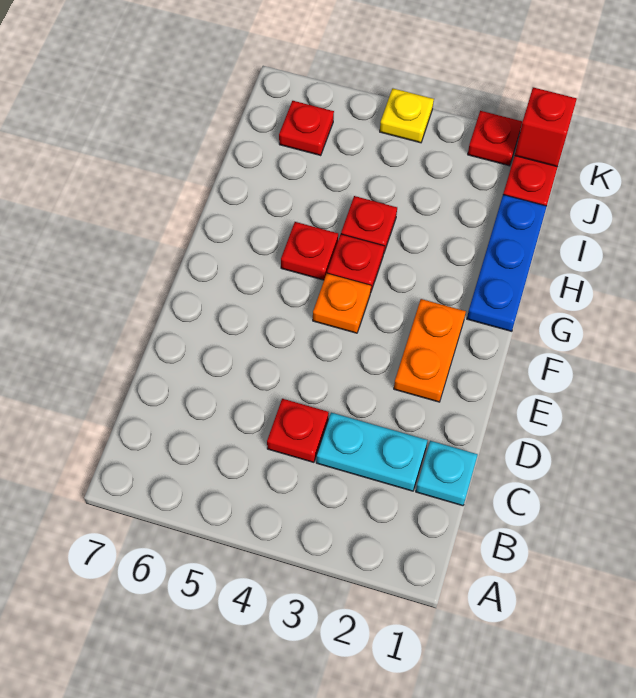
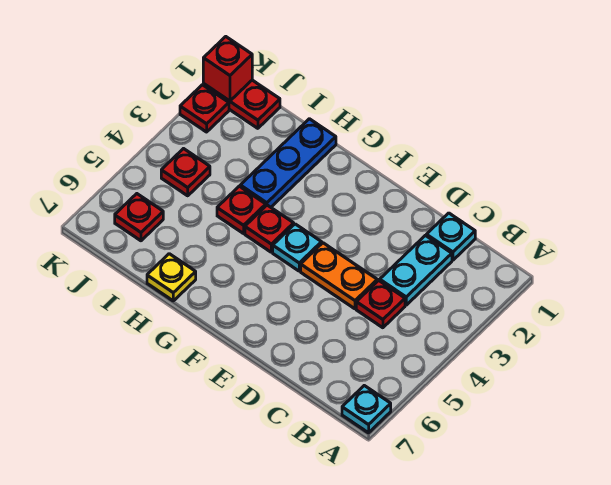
none -> cyan plate A7 level 1
orange plate E2:F2 level 1 -> orange plate D4:E4 level 1
orange plate F4 level 1 -> cyan plate F4 level 1
blue plate G1:I1 level 1 -> blue plate H1:H3 level 1
red plate G5 level 1 -> red plate J4 level 1
yellow plate K4 level 1 -> yellow plate H7 level 1

